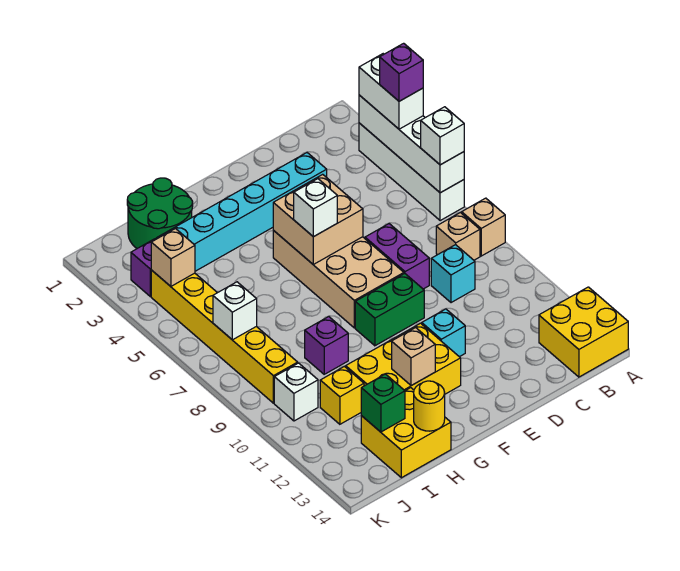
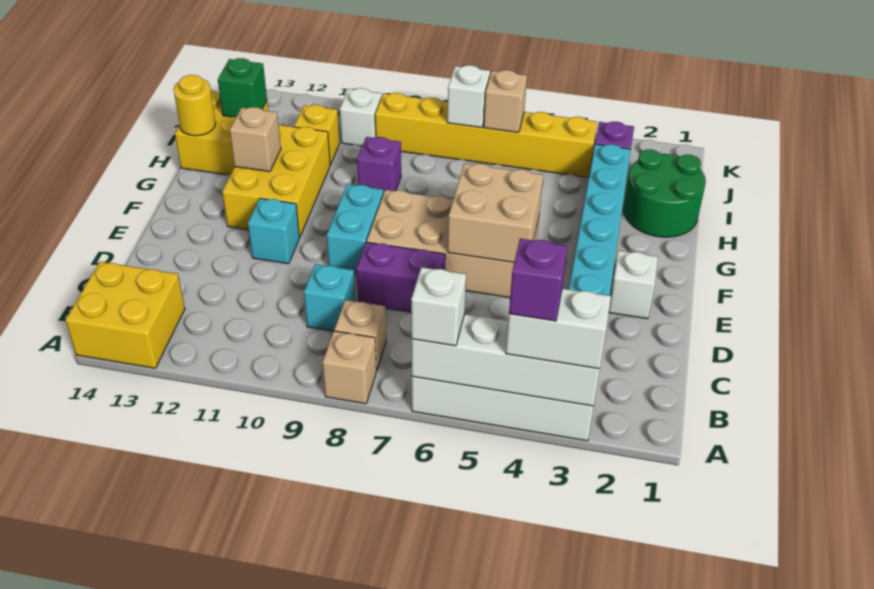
green brick E9:F9 level 1 -> cyan brick E9:F9 level 1
white brick F6 level 3 -> white brick E2 level 1
tan brick J4 level 2 -> tan brick J6 level 2

